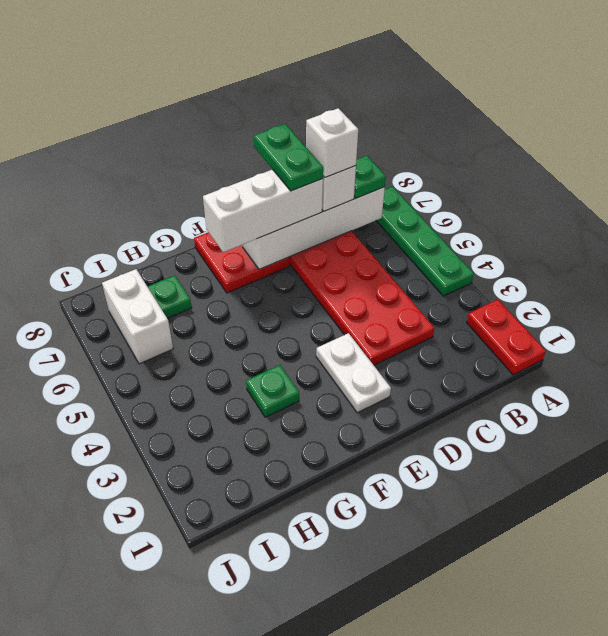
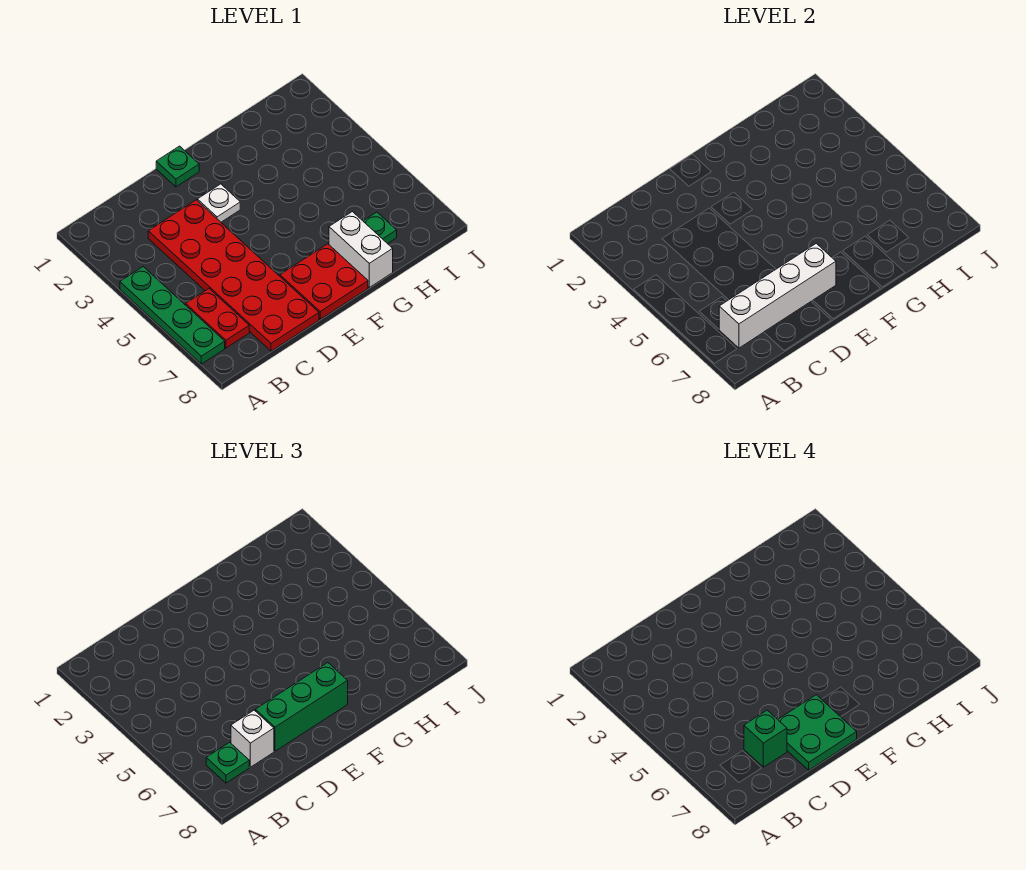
red plate A1:A2 level 1 -> red plate B6:B7 level 1
white brick C7 level 4 -> green brick C7 level 4
white brick D7:F7 level 3 -> green brick D7:F7 level 3
green plate D7:D8 level 4 -> green plate D7:E8 level 4
white plate E2:E3 level 1 -> white plate E3 level 1
green plate G3 level 1 -> green plate E1 level 1
white brick I6:I7 level 1 -> white brick G7:G8 level 1

